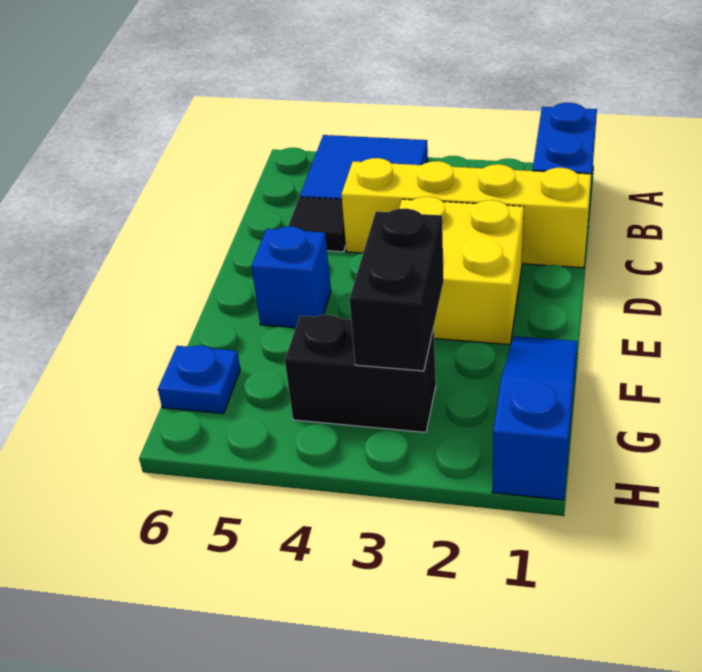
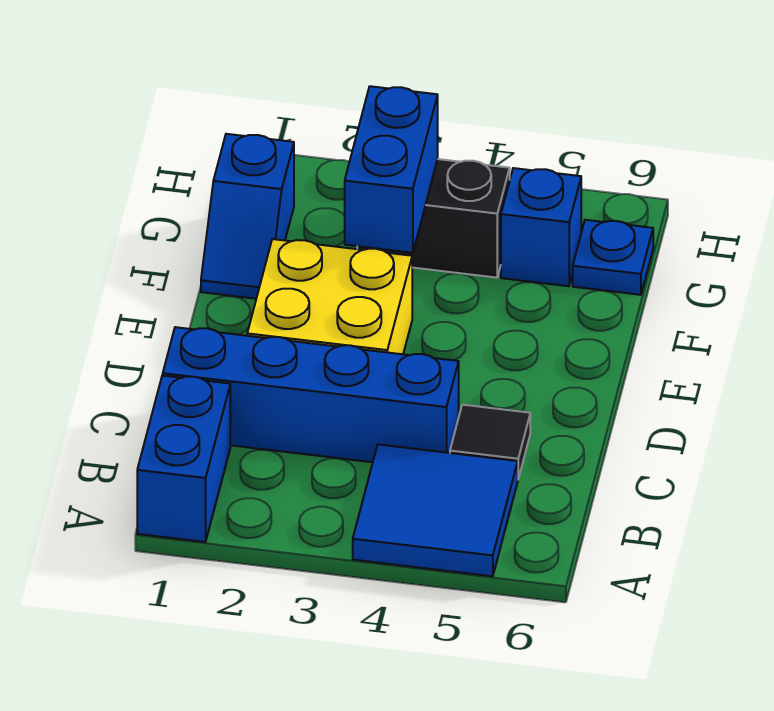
yellow brick C1:C4 level 1 -> blue brick C1:C4 level 1
blue brick E5 level 1 -> blue brick G5 level 1
blue slope F1:H1 level 1 top H -> blue slope F1:G1 level 1 top G
black brick F3:G3 level 2 -> blue brick F3:G3 level 2

